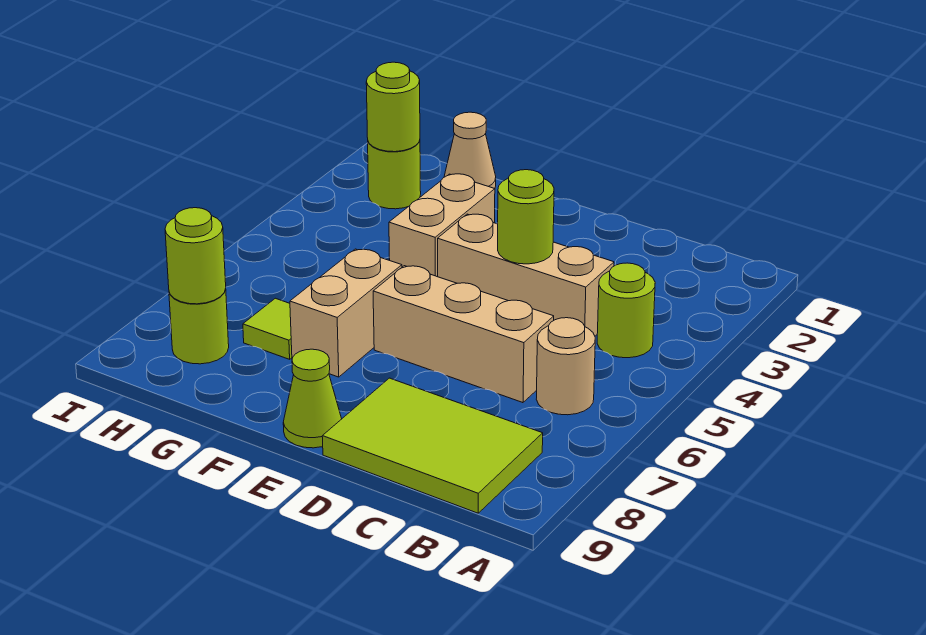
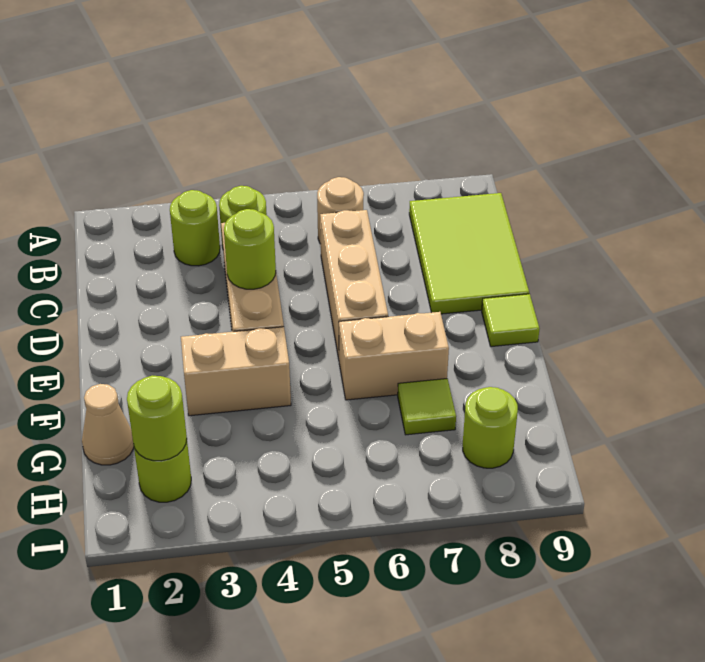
lime cone E9 level 1 -> lime tile E9 level 1
lime round brick H8 level 2 -> lime round brick B3 level 1

